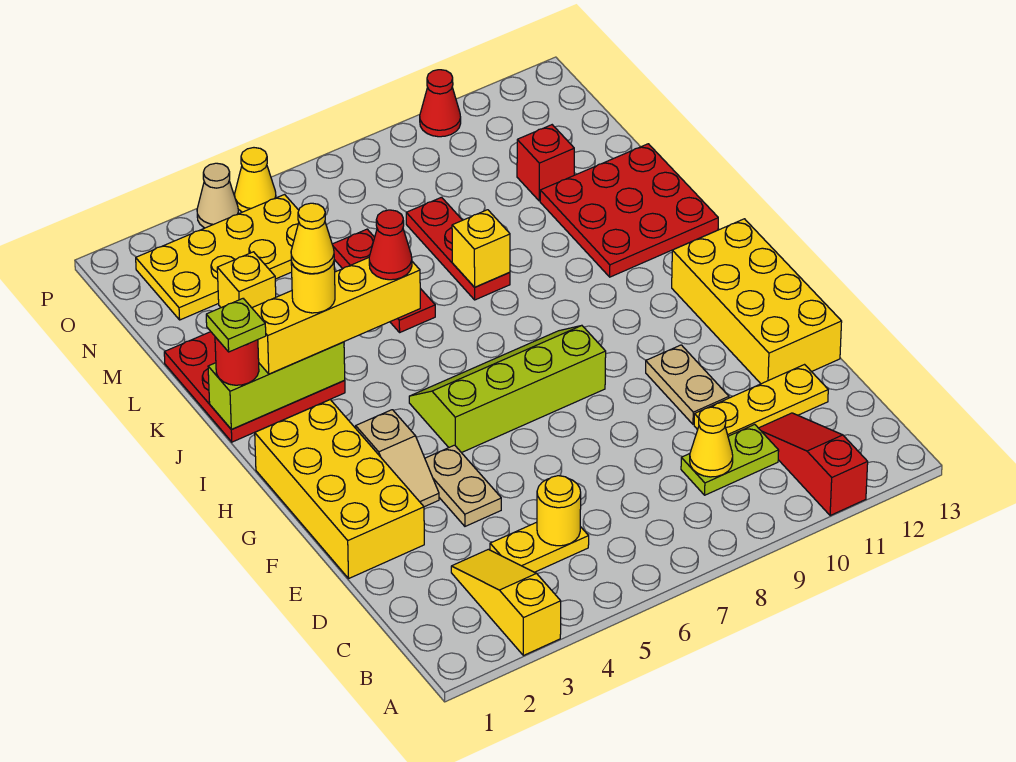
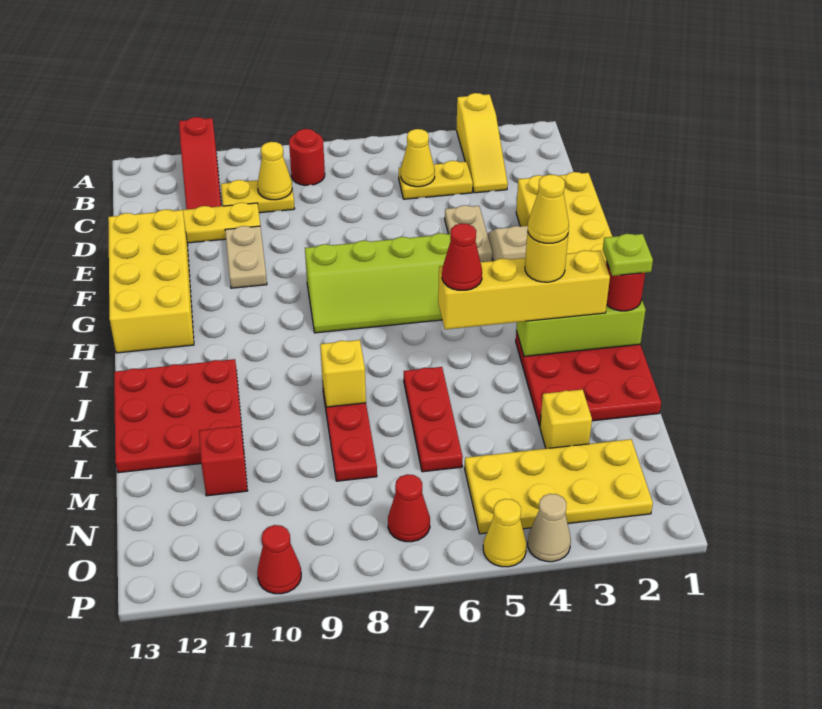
none -> red round brick B8 level 1
yellow round brick C5 level 2 -> yellow cone C5 level 2
lime plate C9:C10 level 1 -> yellow plate C9:C10 level 1
none -> red cone O7 level 1

